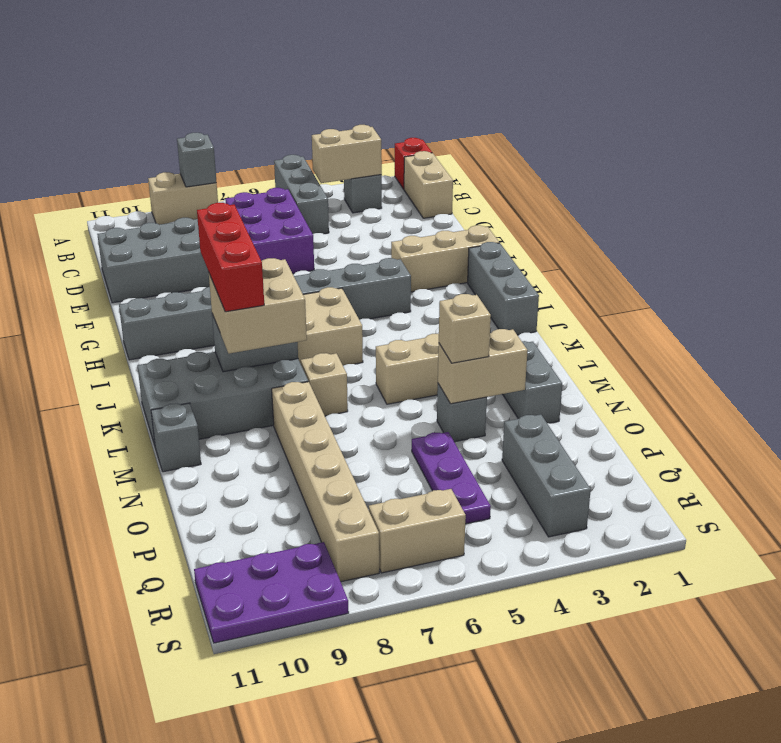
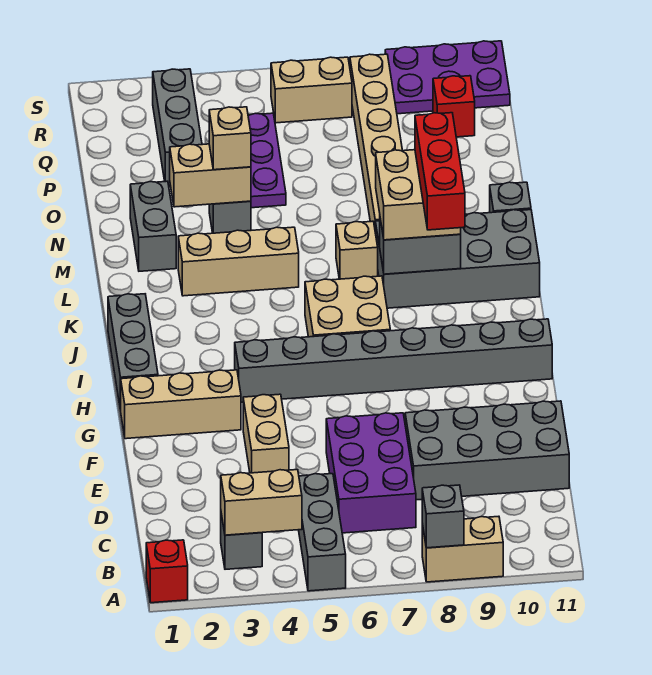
tan brick B1:C1 level 1 -> tan brick E4:F4 level 1
none -> red brick Q10 level 1

